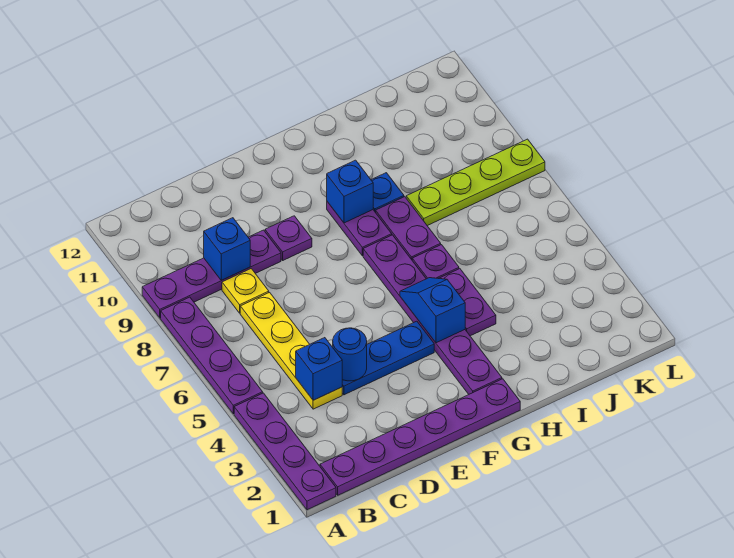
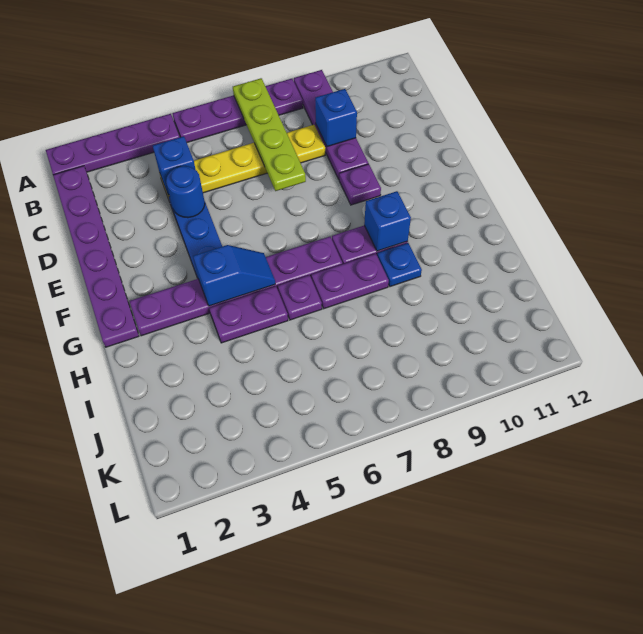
lime plate I8:L8 level 1 -> lime plate A7:D7 level 2

